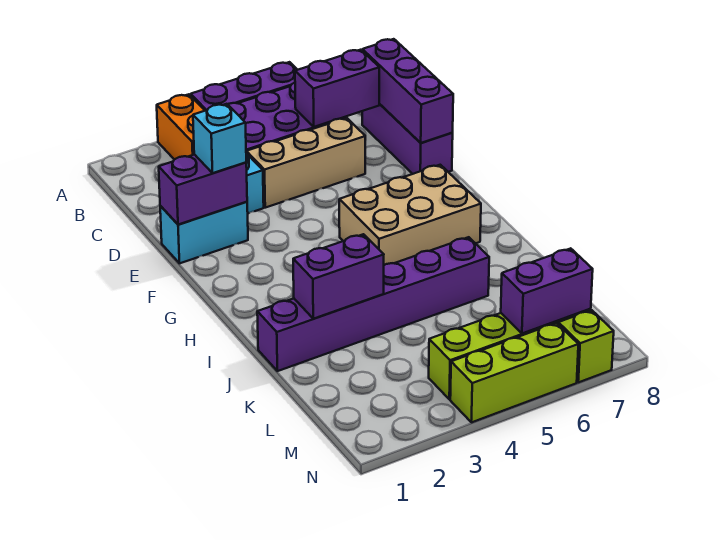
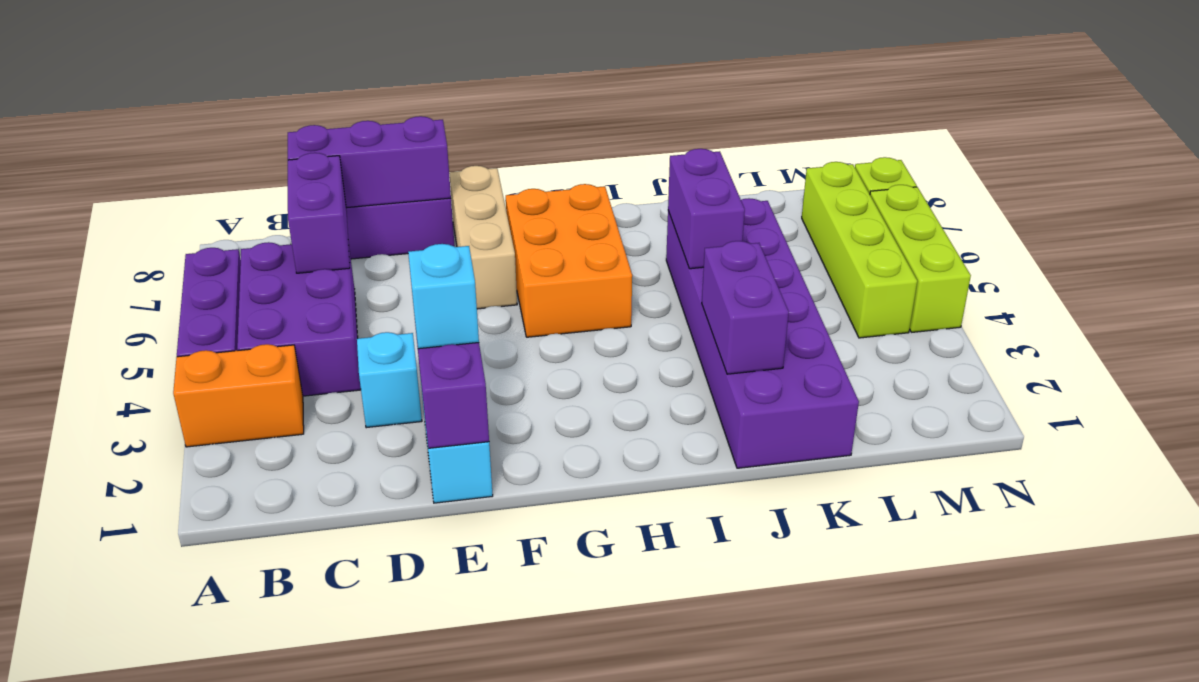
tan brick D4:D6 level 1 -> tan brick F6:F8 level 1
tan brick G5:H7 level 1 -> orange brick G5:H7 level 1
purple brick J1:J6 level 1 -> purple brick J1:K6 level 1
purple brick M6:M7 level 2 -> purple brick J5:J6 level 2

